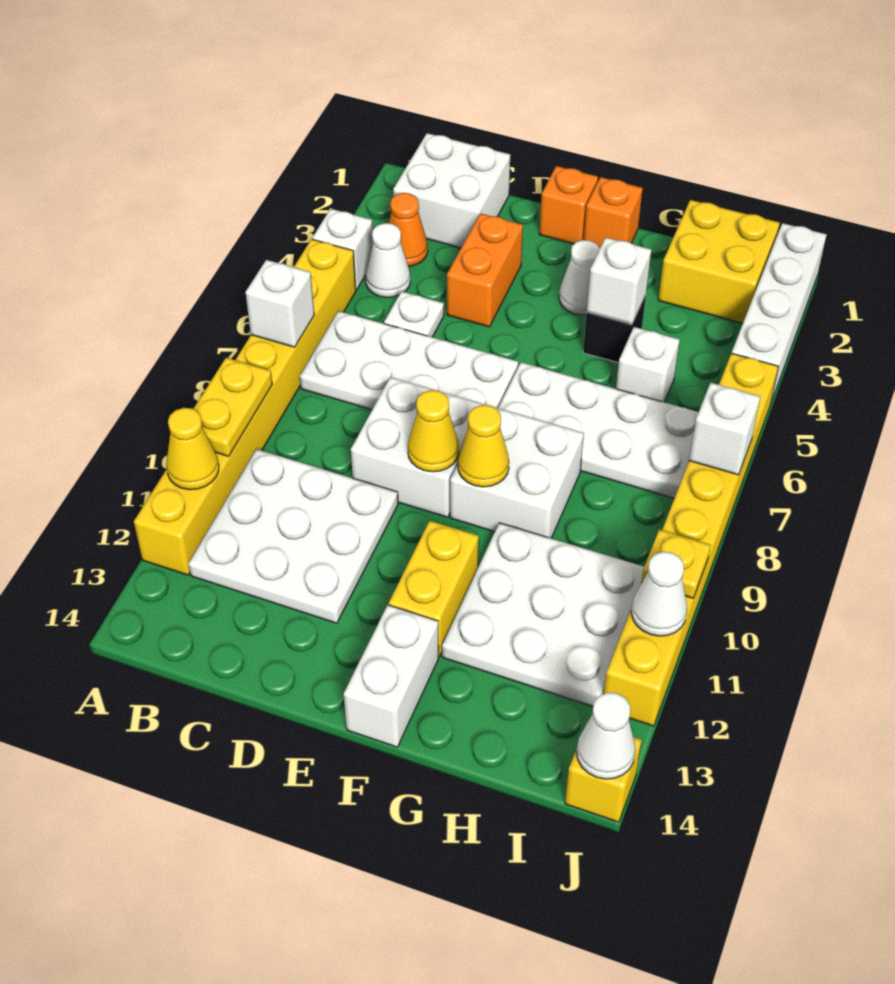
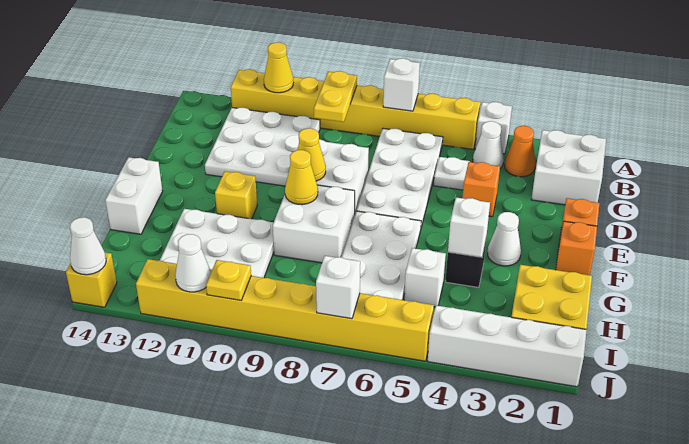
yellow plate A9:A10 level 2 -> yellow plate A9:B9 level 2
orange brick D3:D4 level 1 -> orange brick D4 level 1
yellow brick F11:F12 level 1 -> yellow brick F11 level 1
white brick F13:F14 level 1 -> white brick F14:G14 level 1

